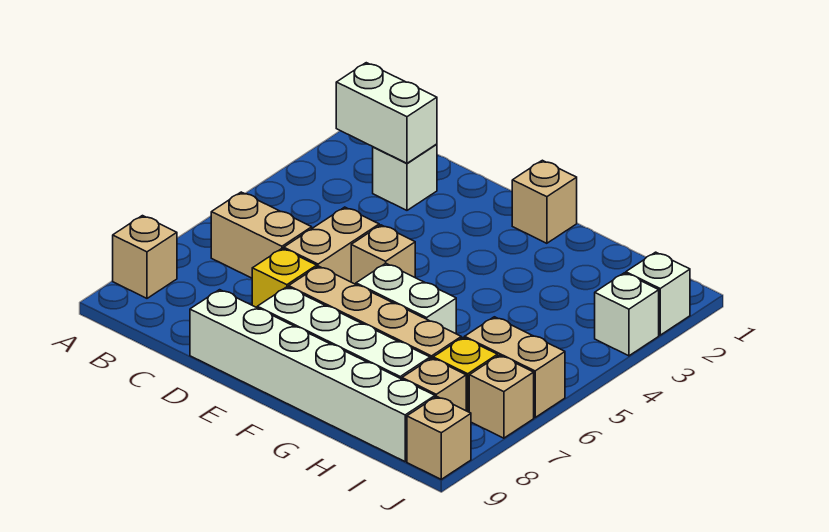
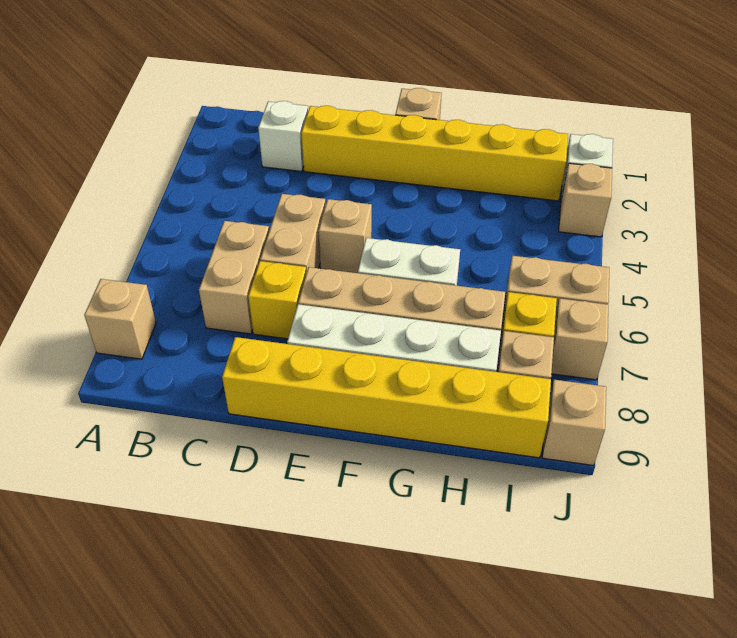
white brick B2:C2 level 2 -> none
tan brick B6:C6 level 1 -> tan brick C6:C7 level 1
none -> yellow brick D2:I2 level 1
white brick D9:I9 level 1 -> yellow brick D9:I9 level 1
white brick J3 level 1 -> tan brick J3 level 1

